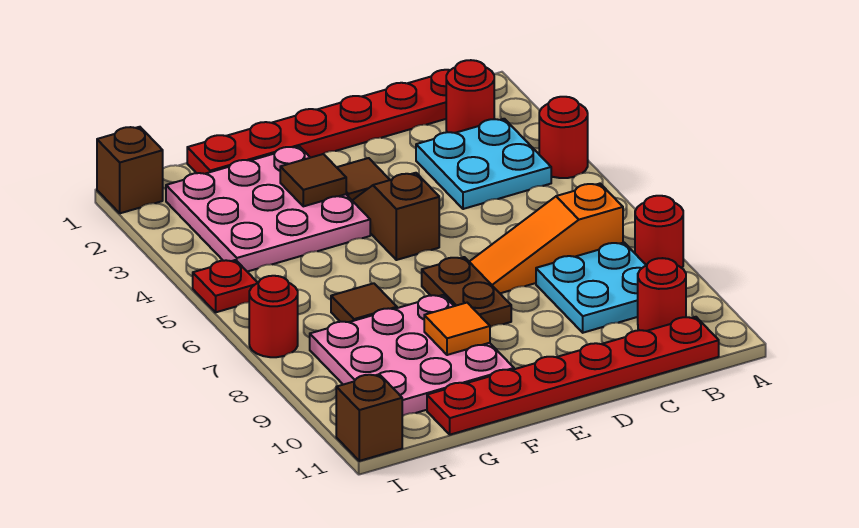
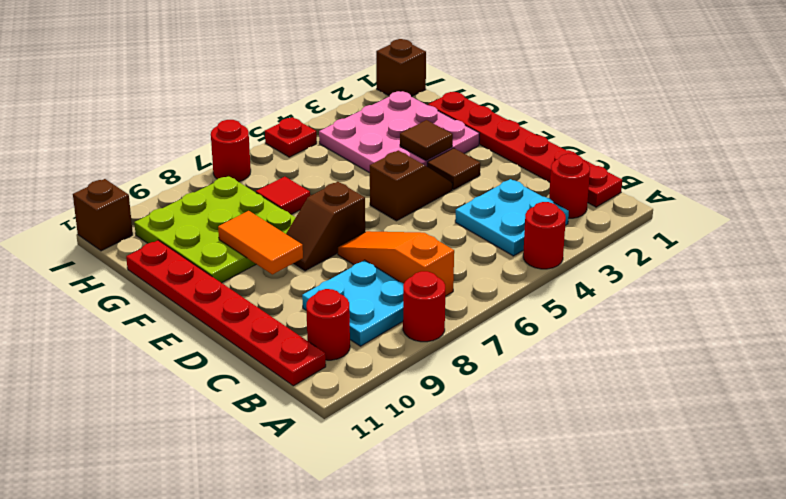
brown plate E7:E8 level 1 -> brown slope E7:E8 level 1 top 7
pink plate F8:H10 level 1 -> lime plate F8:H10 level 1
orange tile F9 level 2 -> orange tile E9:F9 level 2
brown tile G7 level 1 -> red tile G7 level 1

